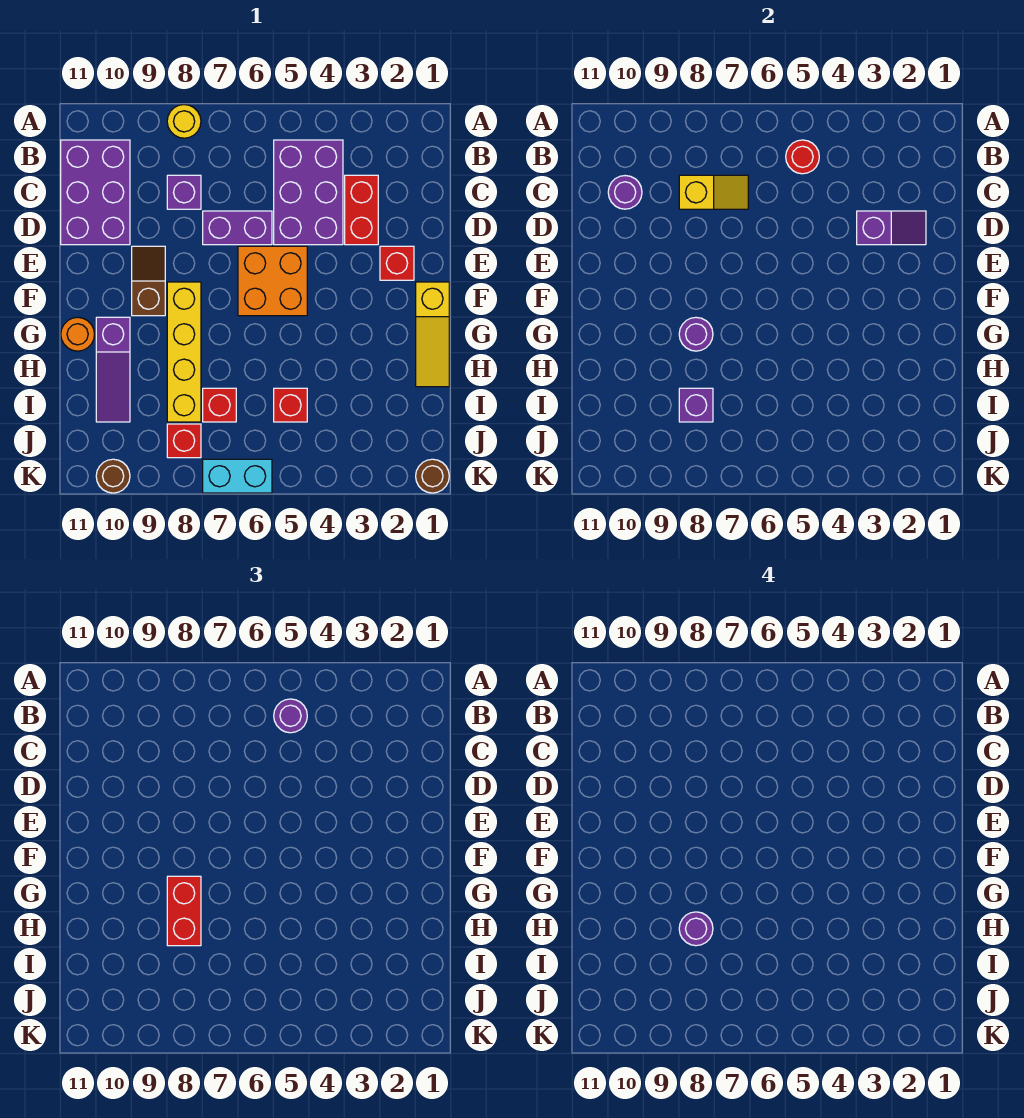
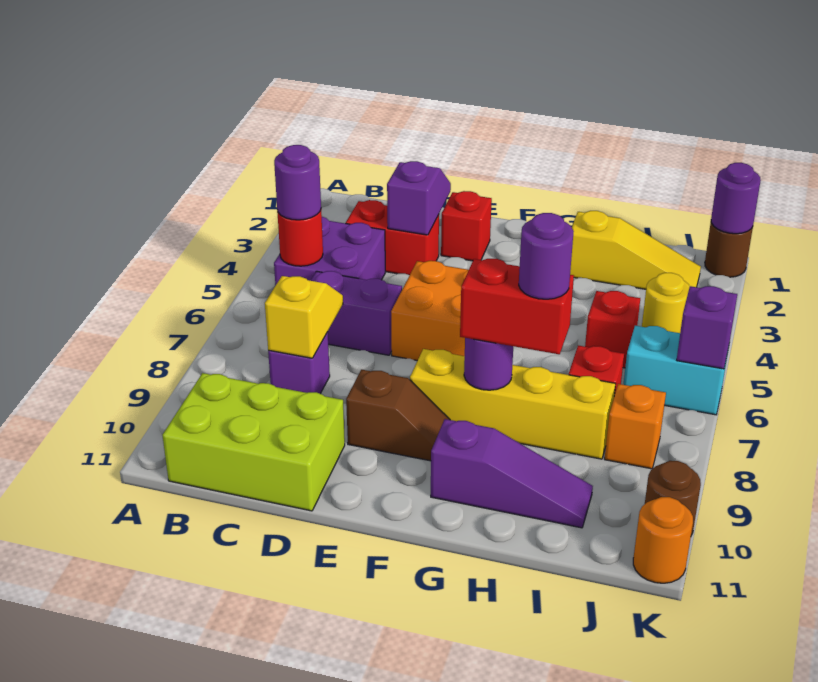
yellow round brick A8 level 1 -> yellow round brick J4 level 1
purple brick B4:D5 level 1 -> purple brick B4:C5 level 1
purple brick B10:D11 level 1 -> lime brick B10:D11 level 1
purple round brick C10 level 2 -> purple round brick K1 level 2
purple brick D6:D7 level 1 -> purple brick C6:D6 level 1
brown slope E9:F9 level 1 top F -> brown slope E9:F9 level 1 top E
yellow slope F1:H1 level 1 top F -> yellow slope H2:J2 level 1 top H
orange round brick G11 level 1 -> orange round brick K11 level 1
purple brick I8 level 2 -> purple brick K6 level 2
red brick J8 level 1 -> orange brick J8 level 1
cyan brick K6:K7 level 1 -> cyan brick J6:K6 level 1

